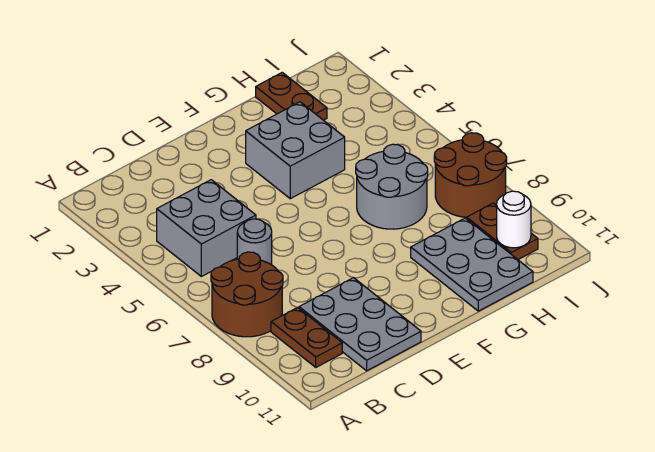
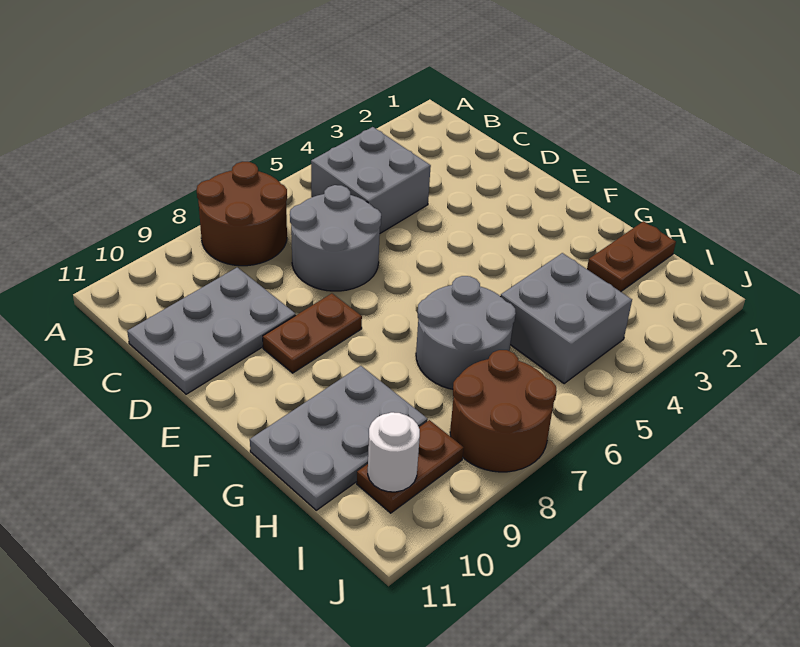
brown plate B9:B10 level 1 -> brown plate E8:E9 level 1
grey round brick C6 level 1 -> grey round brick C6:D7 level 1
grey brick F3:G4 level 1 -> grey brick H4:I5 level 1

